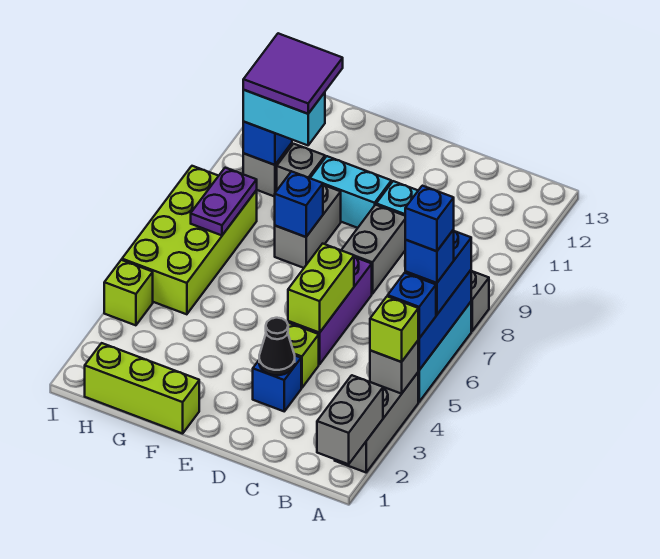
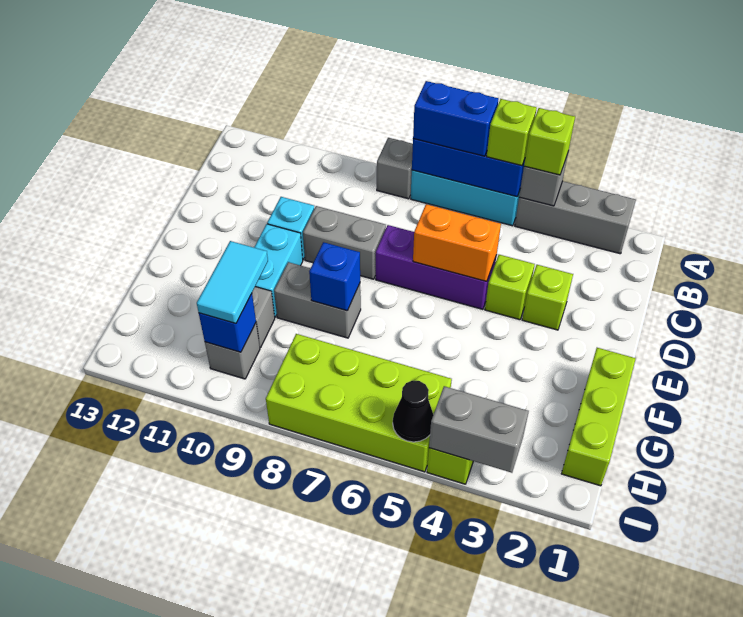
grey brick A1:A2 level 2 -> grey brick I3:I4 level 2
blue brick A5 level 3 -> lime brick A5 level 3
blue brick A6 level 4 -> none
blue brick A6 level 5 -> none
blue brick D3 level 1 -> lime brick D3 level 1
black cone D3 level 2 -> black cone I5 level 2
lime brick D5:D6 level 2 -> orange brick D5:D6 level 2
cyan brick G10:H10 level 3 -> cyan tile G10:H10 level 3
purple tile G10:H11 level 4 -> none
purple plate H7:H8 level 2 -> none

